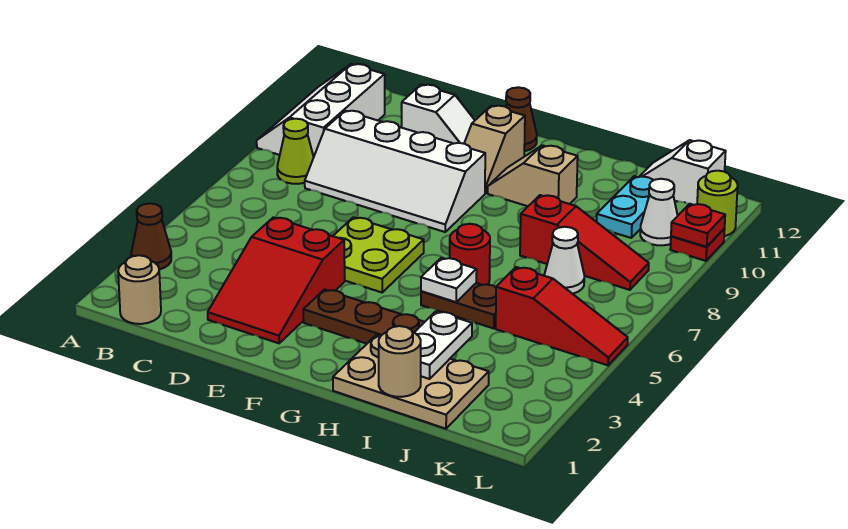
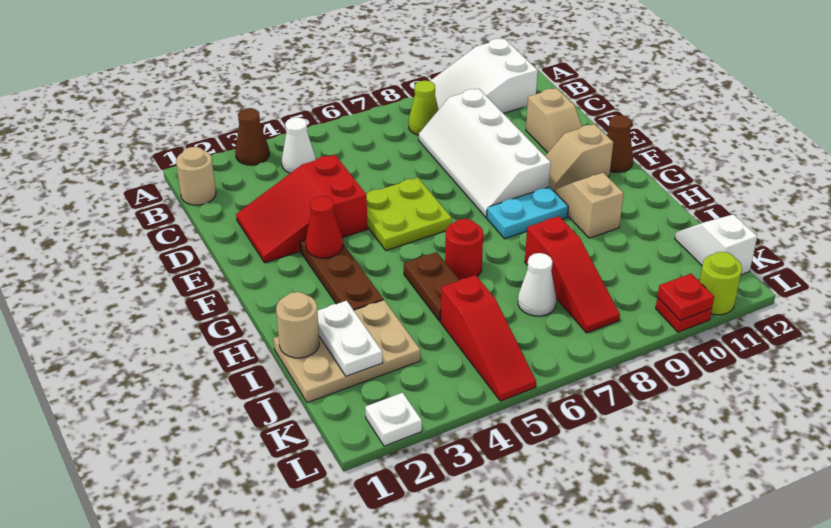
white slope A9:B11 level 1 top B -> white slope A9:B11 level 1 top 11
white slope D11:E11 level 1 top D -> tan slope D11:E11 level 1 top D
none -> red cone F3 level 2
tan plate H1:J2 level 1 -> tan plate I1:J3 level 1
white plate H5 level 2 -> white plate L2 level 1
white plate I2:I3 level 2 -> white plate I2:J2 level 2
cyan plate J10:J11 level 1 -> cyan plate G8:G9 level 1
white cone K10 level 1 -> white cone B4 level 1

